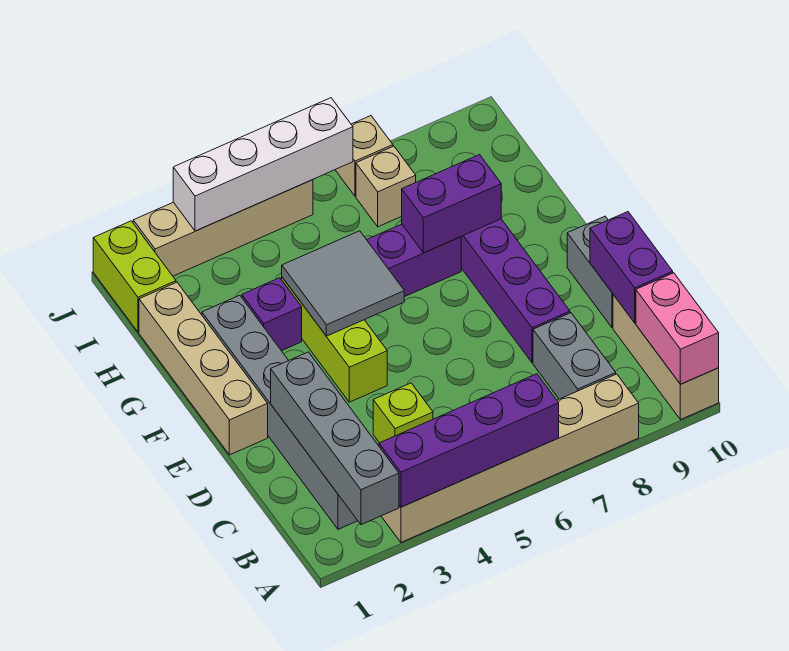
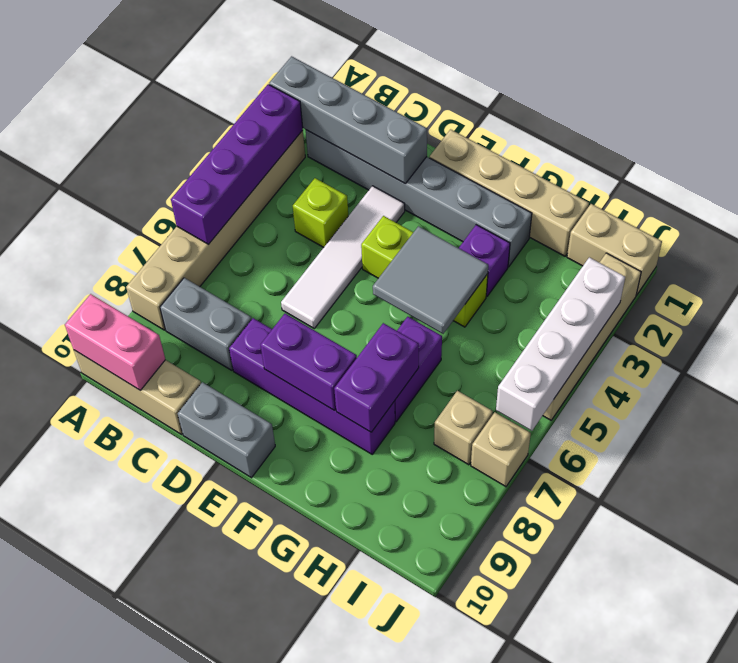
purple brick C10:D10 level 2 -> purple brick E8:F8 level 2
none -> white tile D3:D6 level 1
lime brick I1:J1 level 1 -> tan brick I1:J1 level 1

